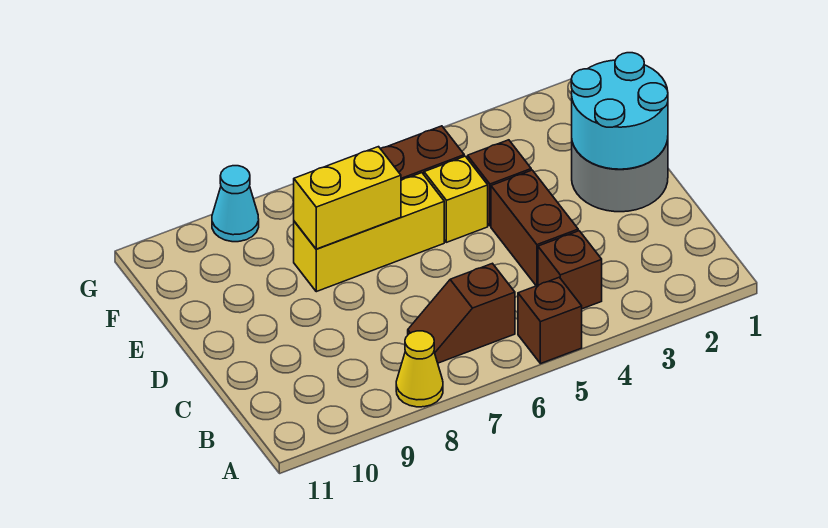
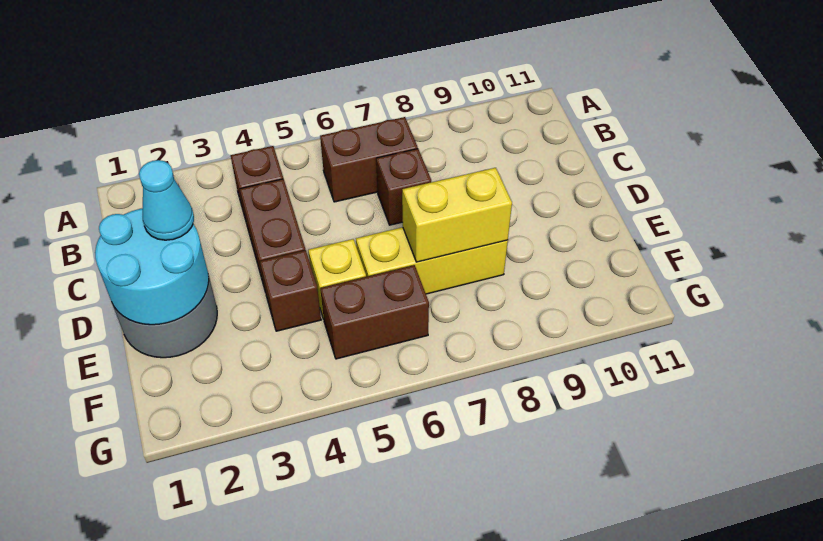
brown brick A5 level 1 -> brown brick C7 level 1
yellow cone A8 level 1 -> none
brown slope B6:B7 level 1 top 6 -> brown brick B6:B7 level 1
cyan cone G9 level 1 -> cyan cone D2 level 3

